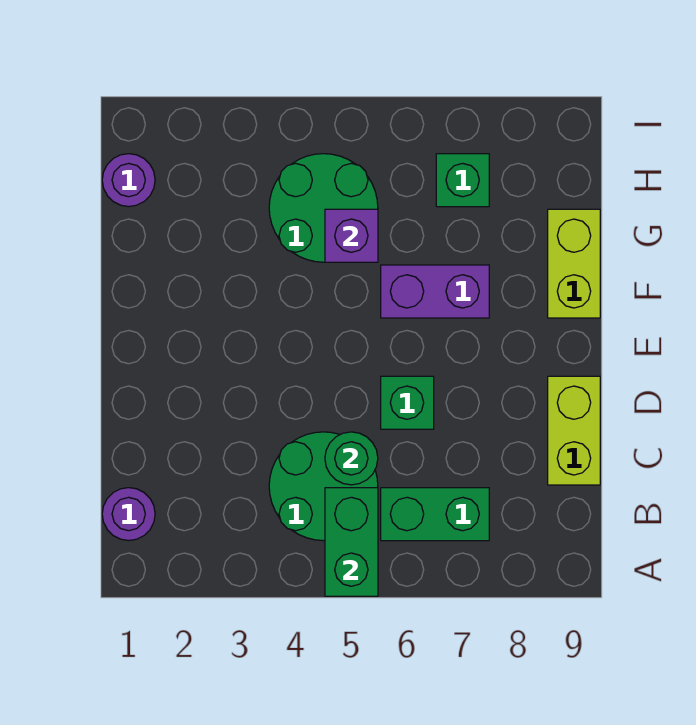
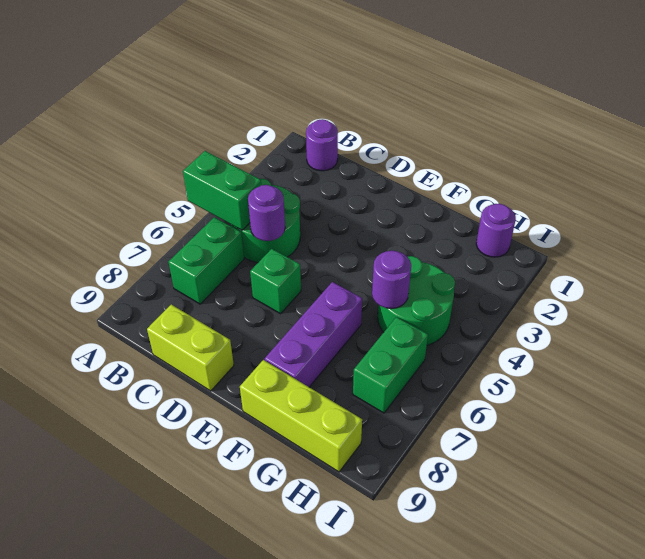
green round brick C5 level 2 -> purple round brick C5 level 2
purple brick F6:F7 level 1 -> purple brick F6:F8 level 1
lime brick F9:G9 level 1 -> lime brick F9:H9 level 1
purple brick G5 level 2 -> purple round brick G5 level 2
green brick H7 level 1 -> green brick H6:H7 level 1

